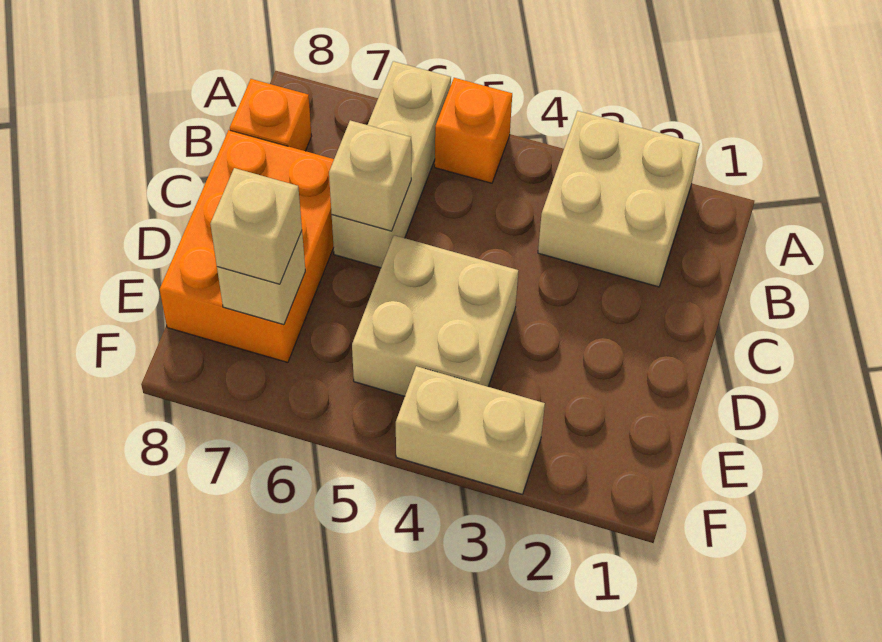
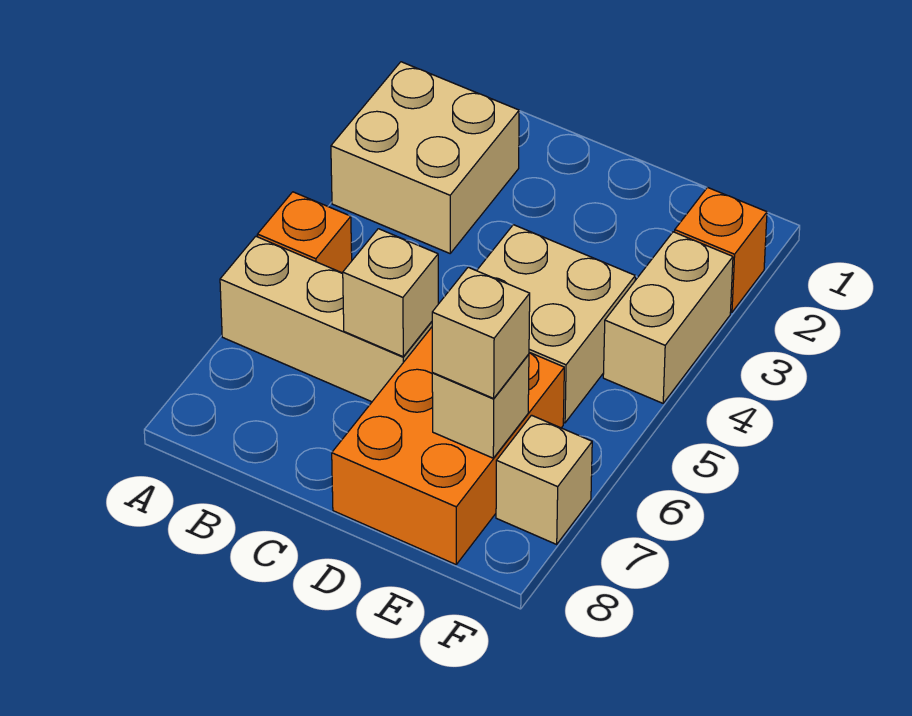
orange brick B8 level 1 -> orange brick F2 level 1
orange brick C7:E8 level 1 -> orange brick D6:E8 level 1
none -> tan brick F7 level 1

